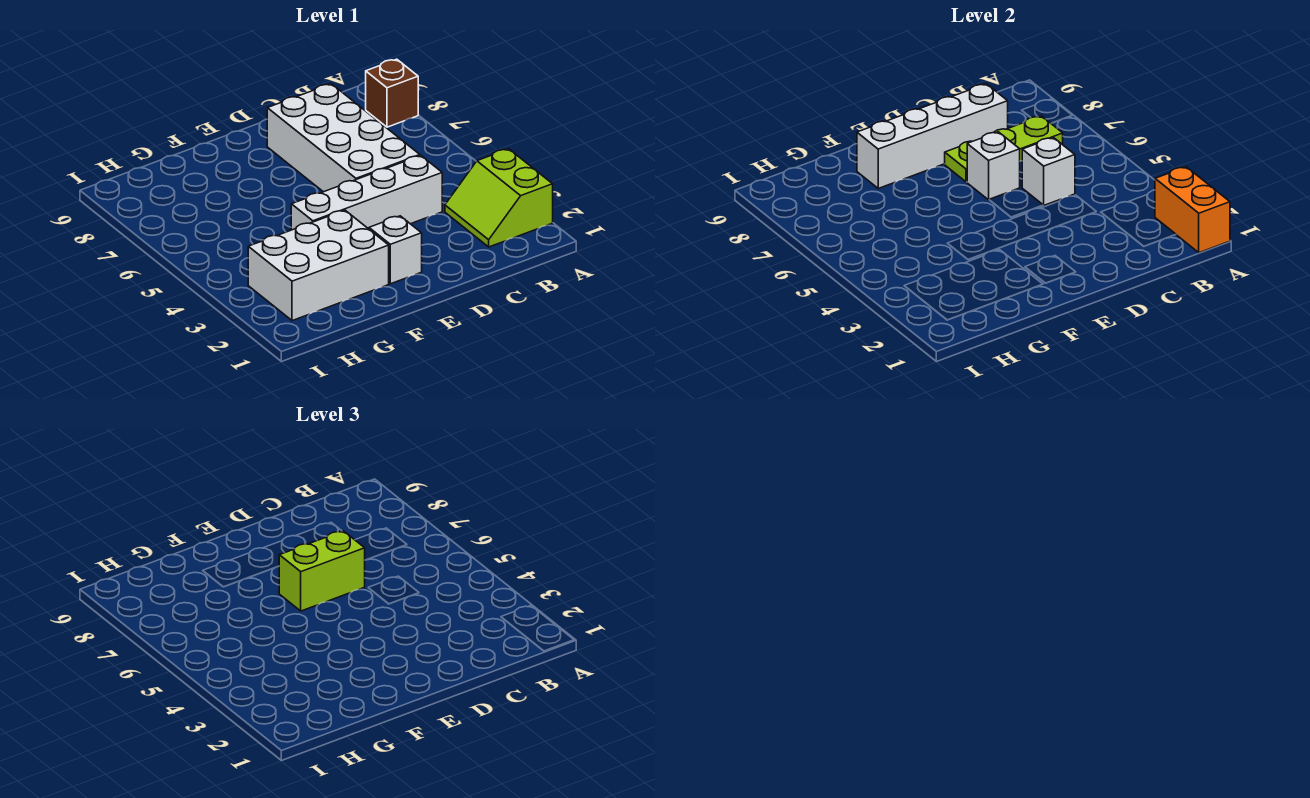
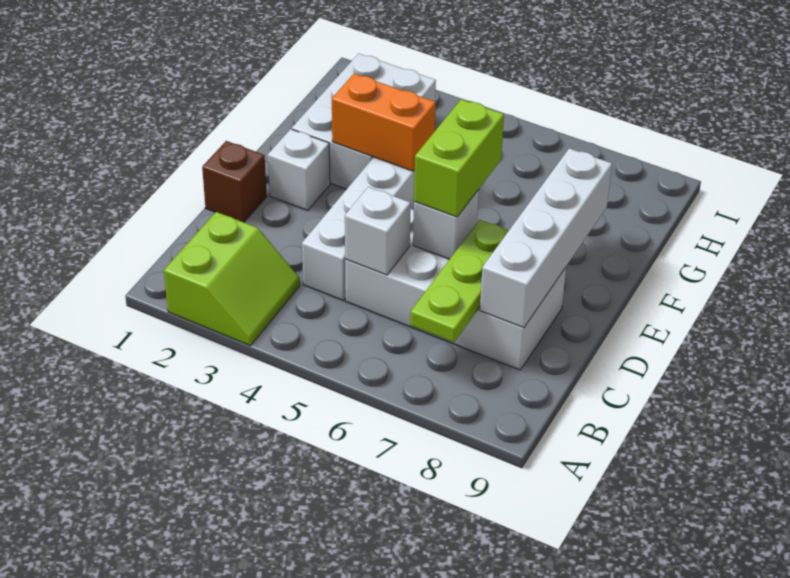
orange brick A1:A2 level 2 -> orange brick F3:F4 level 2
lime slope A2:B3 level 1 top A -> lime slope A2:B3 level 1 top 2
brown brick A8 level 1 -> brown brick D1 level 1

